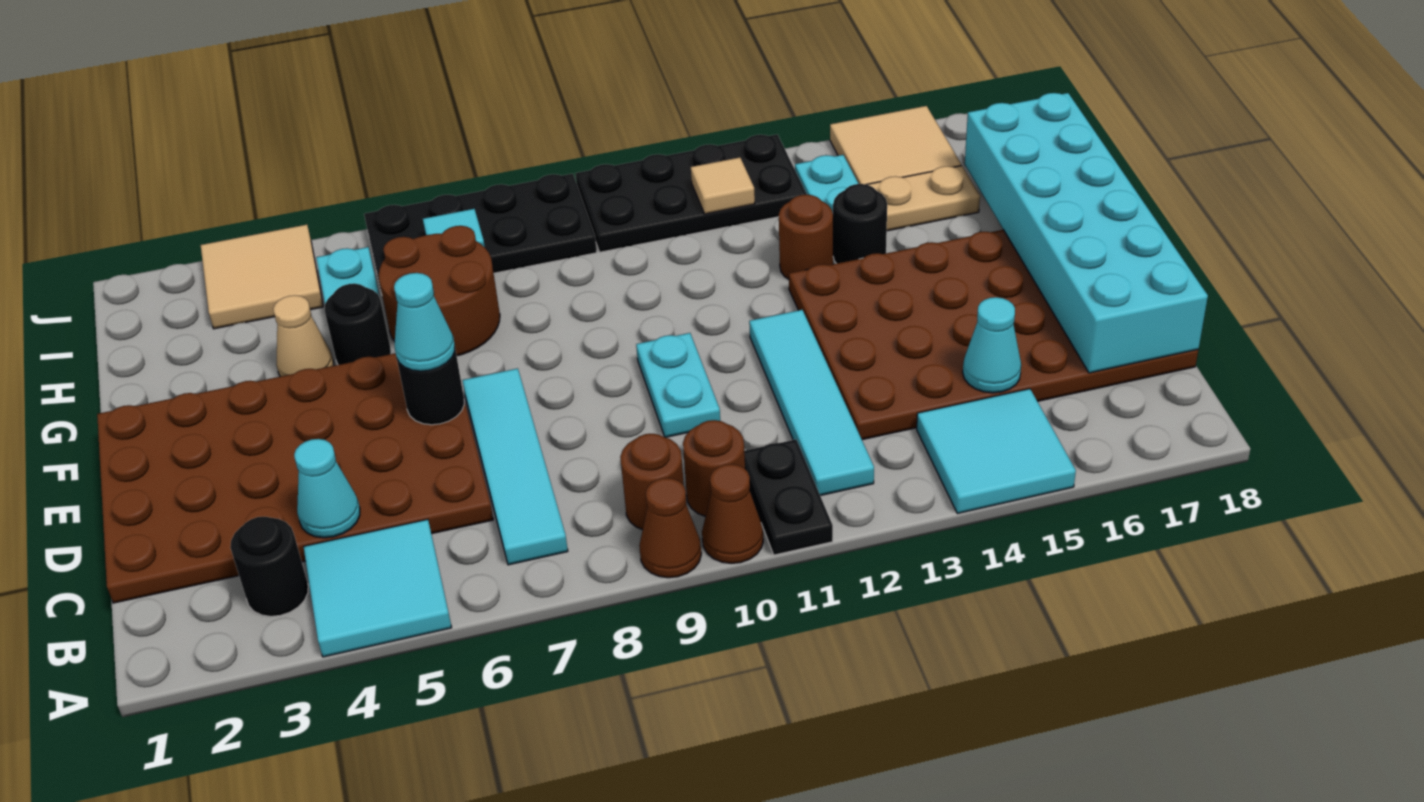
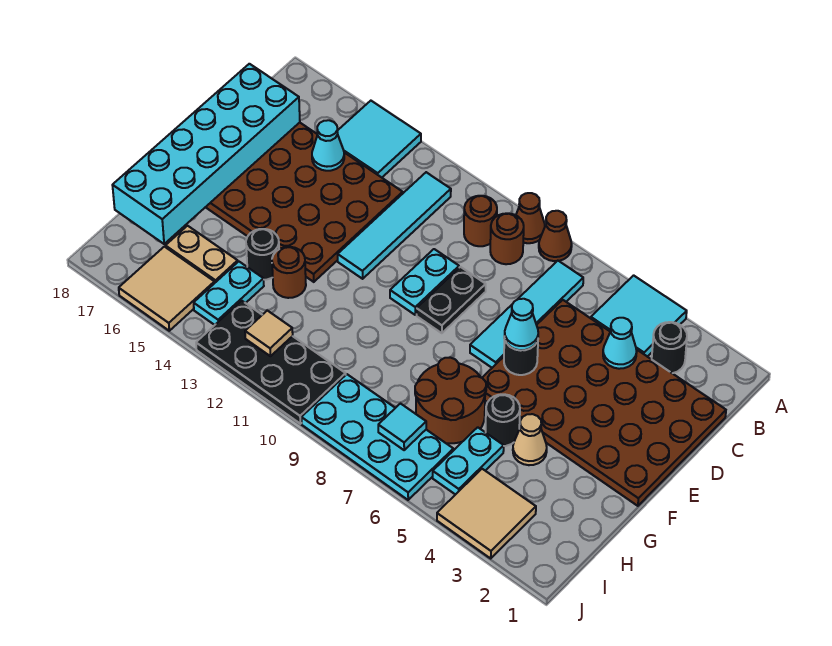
brown cone A10 level 1 -> brown cone A8 level 1
black plate A11:B11 level 1 -> black plate D9:E9 level 1
black plate I6:J9 level 1 -> cyan plate I6:J9 level 1

